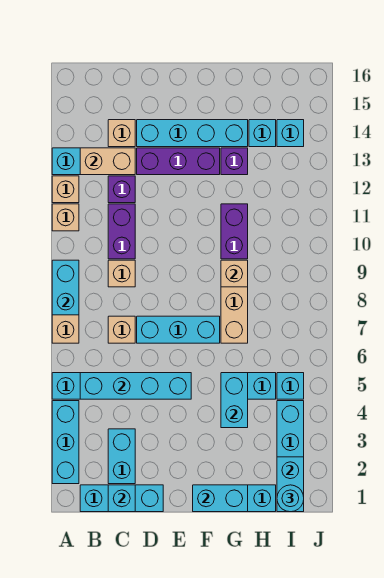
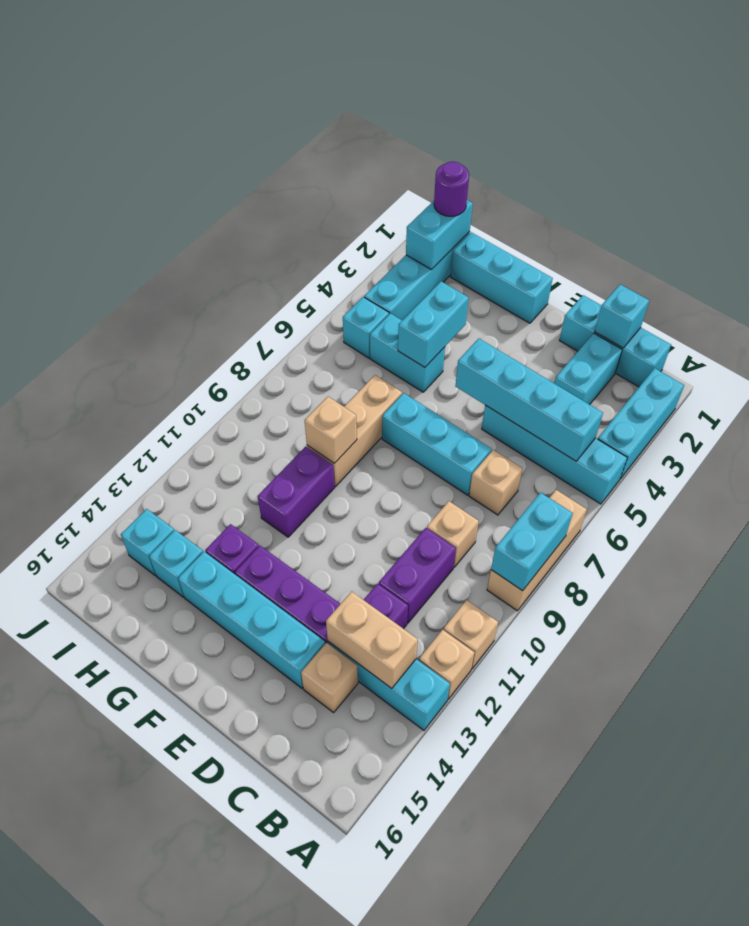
cyan brick F1:G1 level 2 -> none
cyan round brick I1 level 3 -> purple round brick I1 level 3

